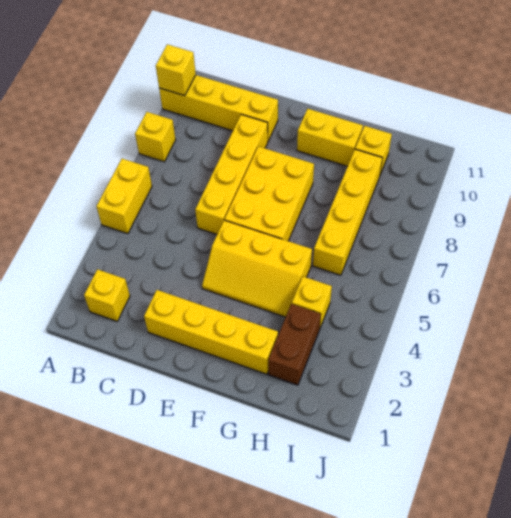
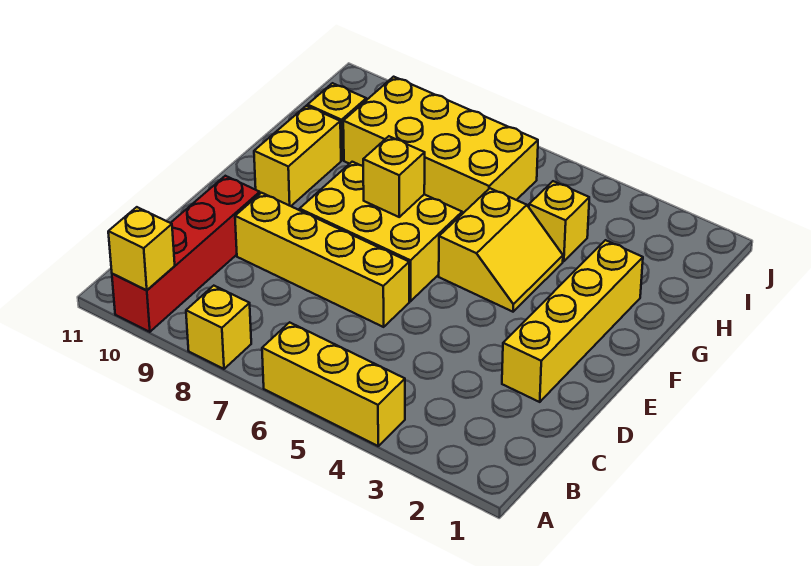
yellow brick A5:A6 level 1 -> yellow brick A4:A6 level 1
yellow brick A10:D10 level 1 -> red brick A10:D10 level 1
yellow brick B2 level 1 -> yellow brick F7 level 2
yellow slope E4:G5 level 1 top 5 -> yellow slope F4:G5 level 1 top 5
brown brick H2:H3 level 1 -> none
yellow brick H6:H9 level 1 -> yellow brick H6:I9 level 1

